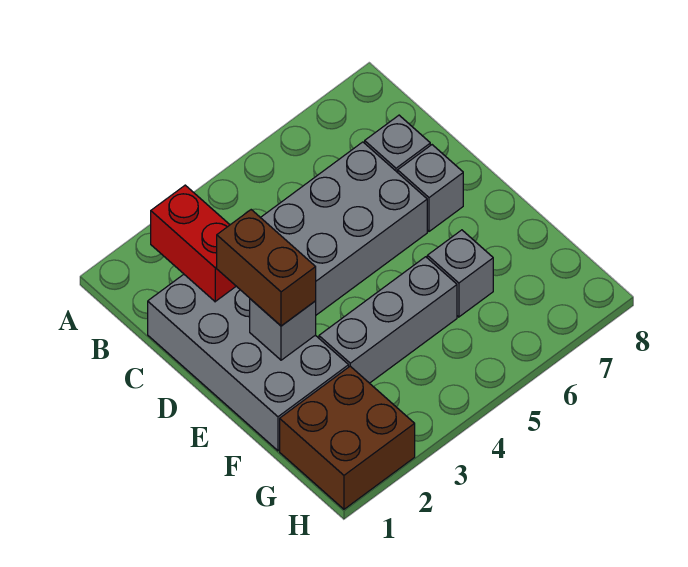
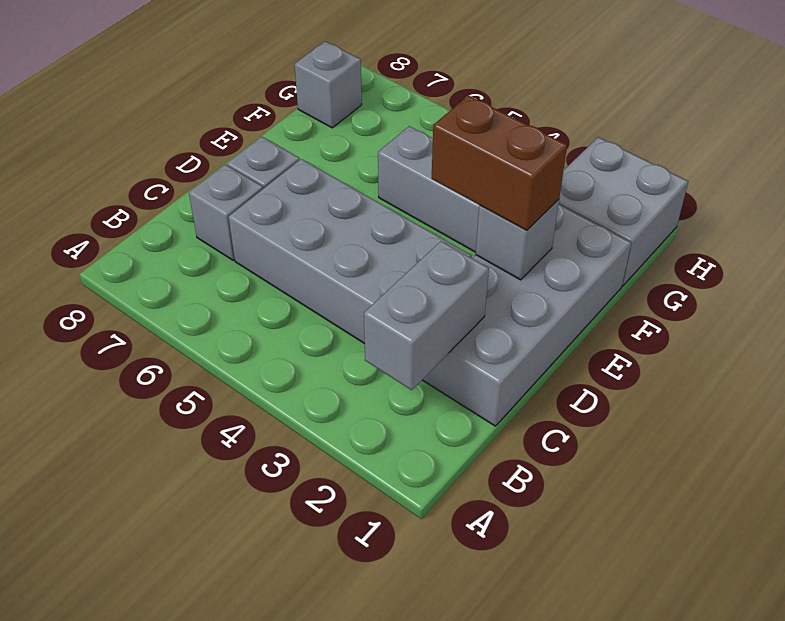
red brick B2:C2 level 2 -> grey brick B2:C2 level 2
brown brick D2:E2 level 3 -> brown brick E2:E3 level 3
grey brick F6 level 1 -> grey brick G8 level 1
brown brick G1:H2 level 1 -> grey brick G1:H2 level 1

